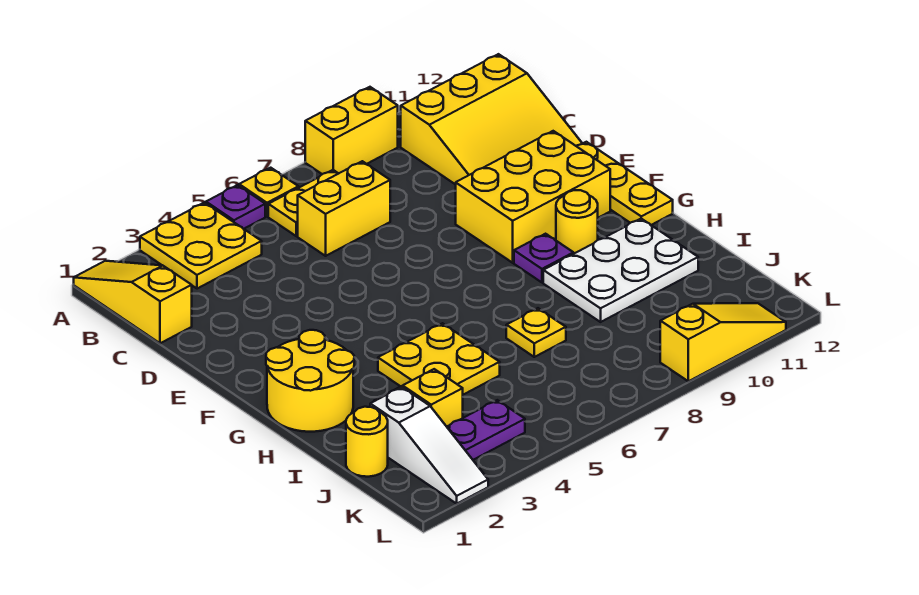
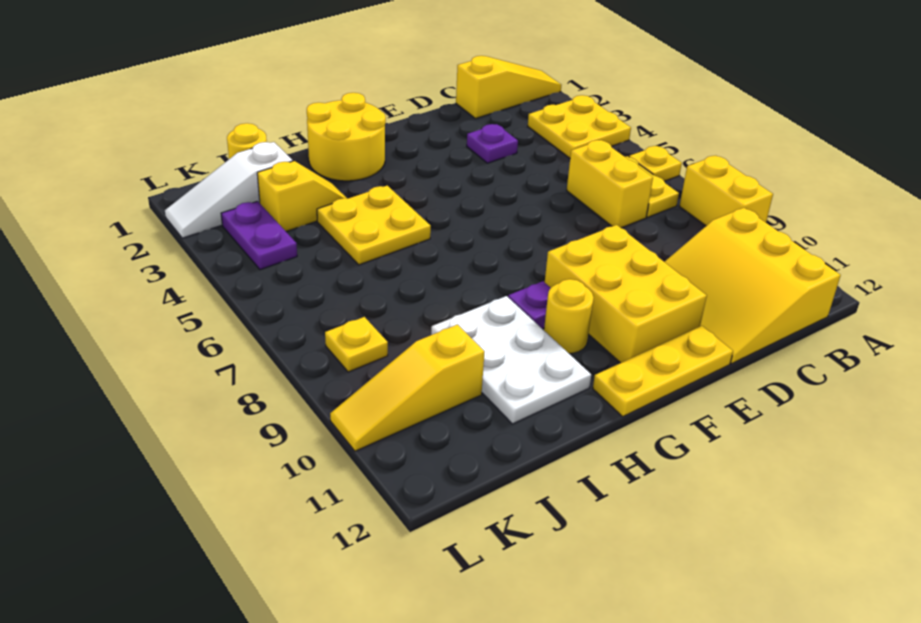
purple plate A5 level 1 -> purple plate D3 level 1
yellow plate I7 level 1 -> yellow plate K8 level 1
yellow slope L9:L11 level 1 top 9 -> yellow slope J10:L10 level 1 top J

